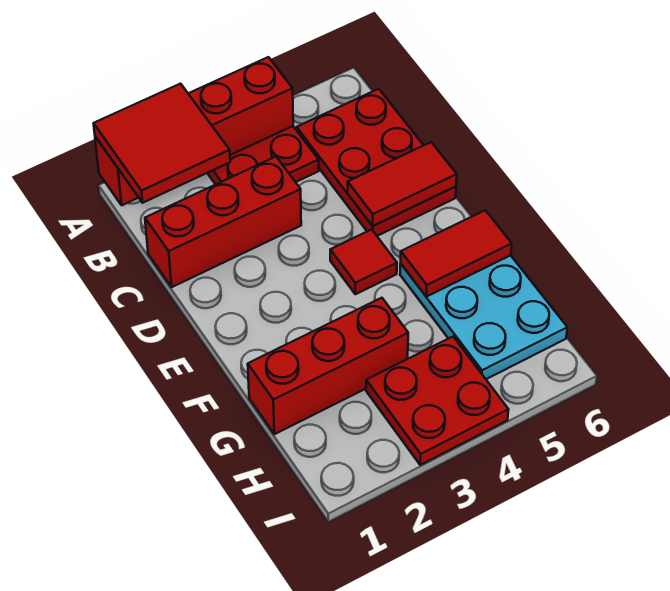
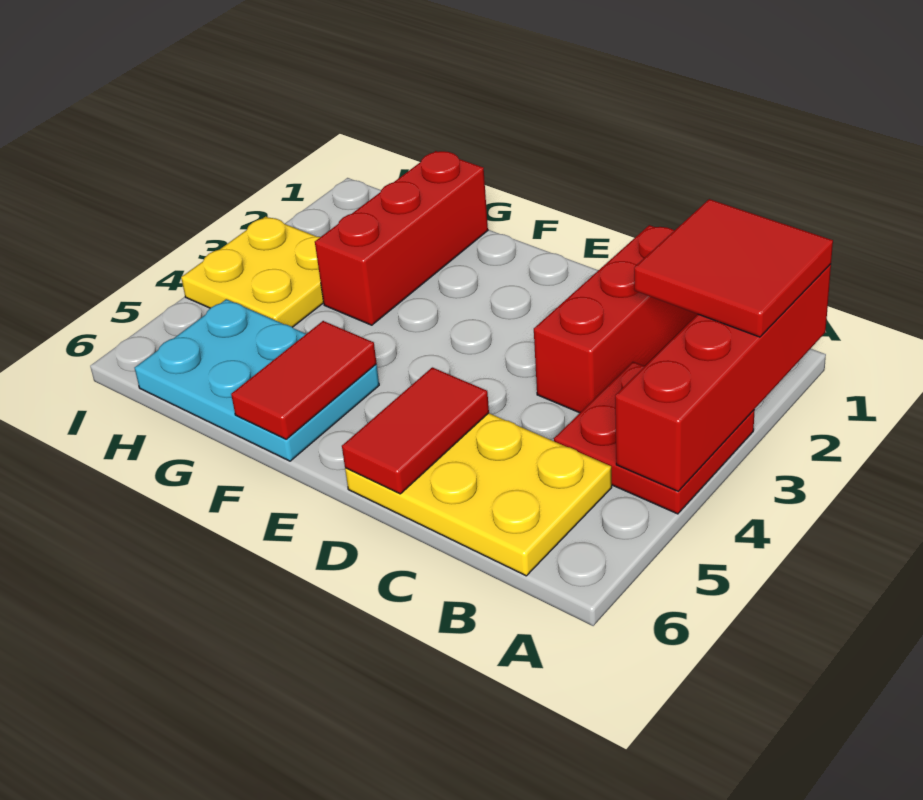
red plate B5:D6 level 1 -> yellow plate B5:D6 level 1
red tile E4 level 1 -> none
red plate H3:I4 level 1 -> yellow plate H3:I4 level 1

